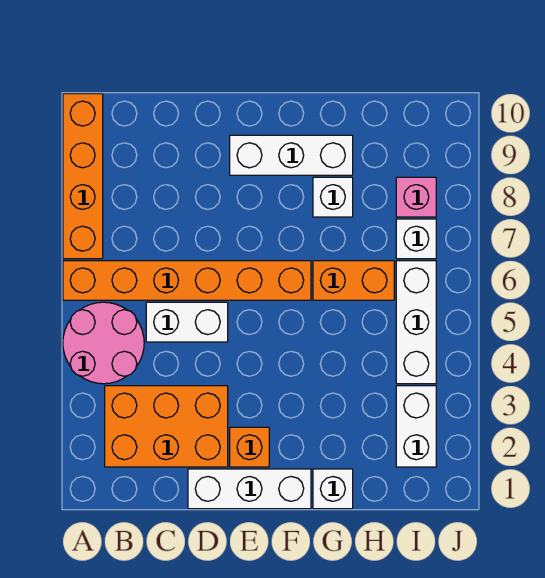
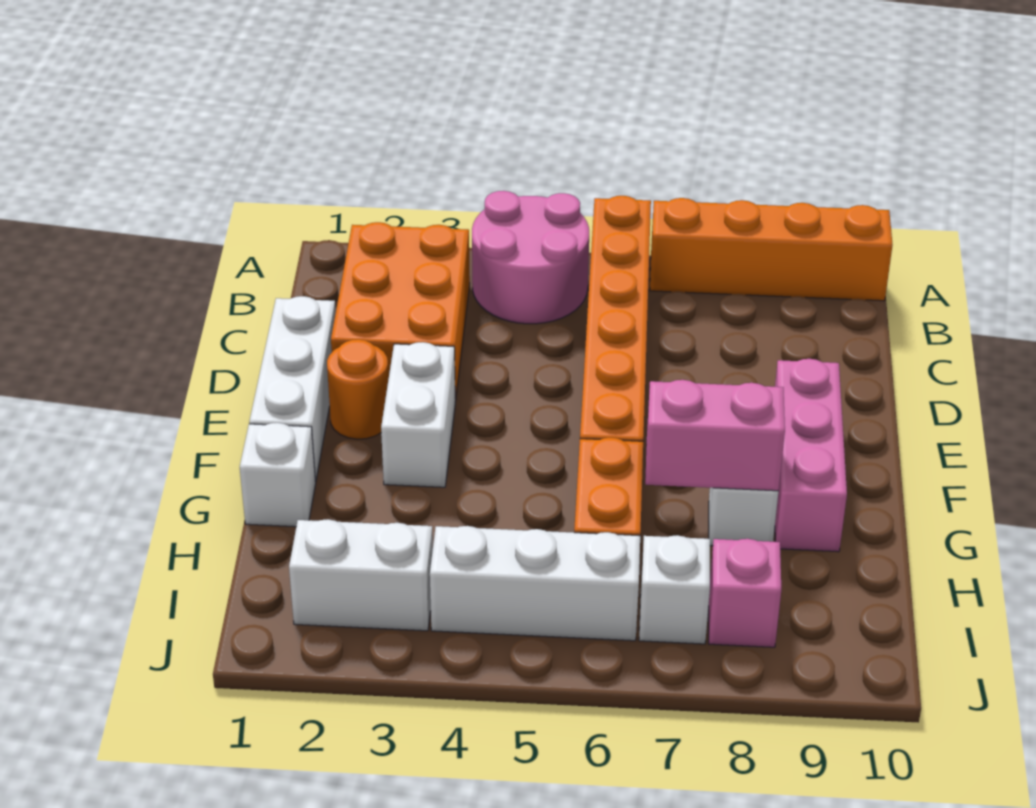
white brick C5:D5 level 1 -> white brick E3:F3 level 1
orange brick E2 level 1 -> orange round brick E2 level 1
white brick E9:G9 level 1 -> pink brick E9:G9 level 1
none -> pink brick G7:G8 level 2

